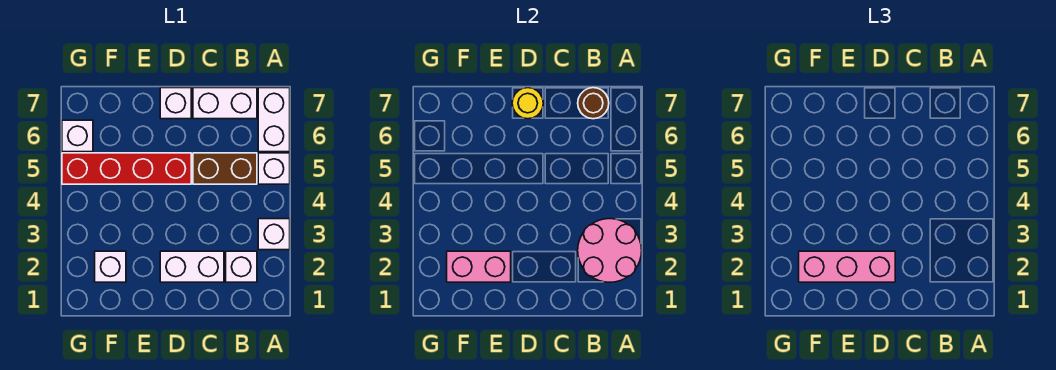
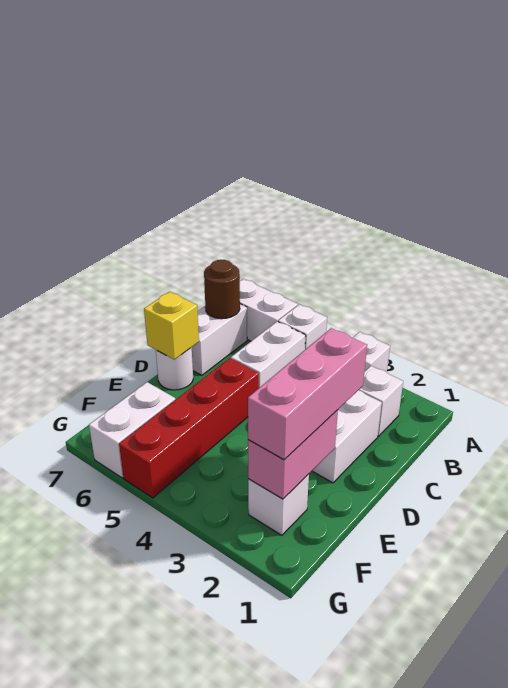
pink round brick A2:B3 level 2 -> none
brown brick B5:C5 level 1 -> white brick B5:C5 level 1
white brick D7 level 1 -> white round brick D7 level 1
yellow round brick D7 level 2 -> yellow brick D7 level 2
white brick G6 level 1 -> white brick F6:G6 level 1

